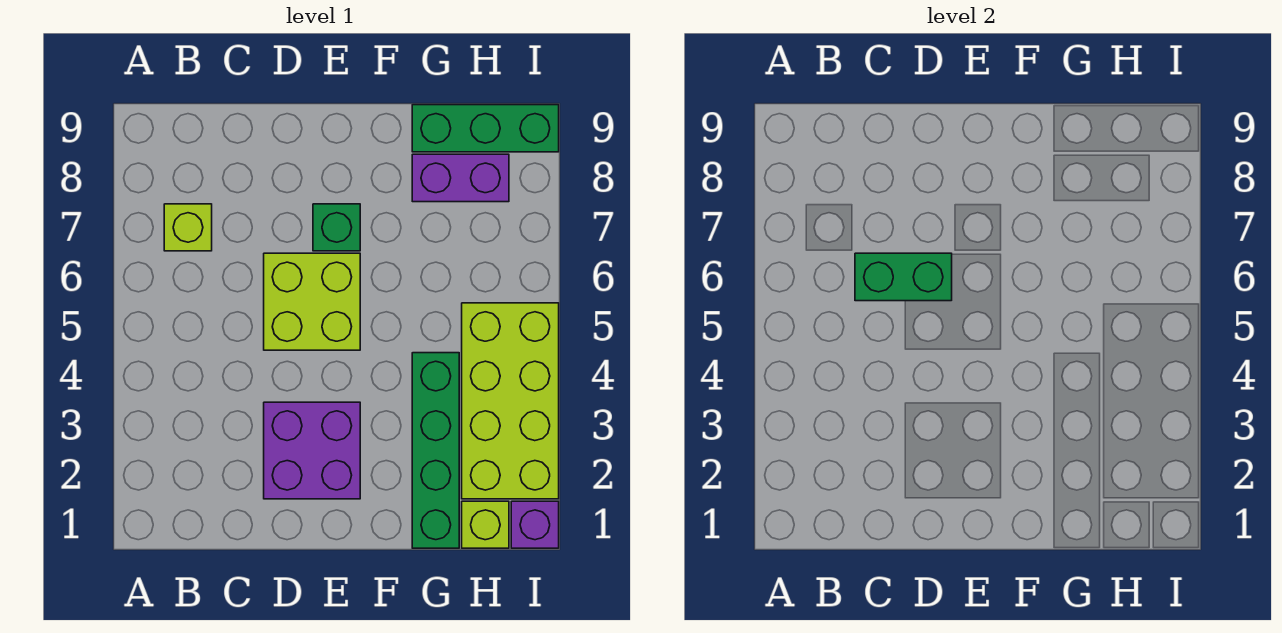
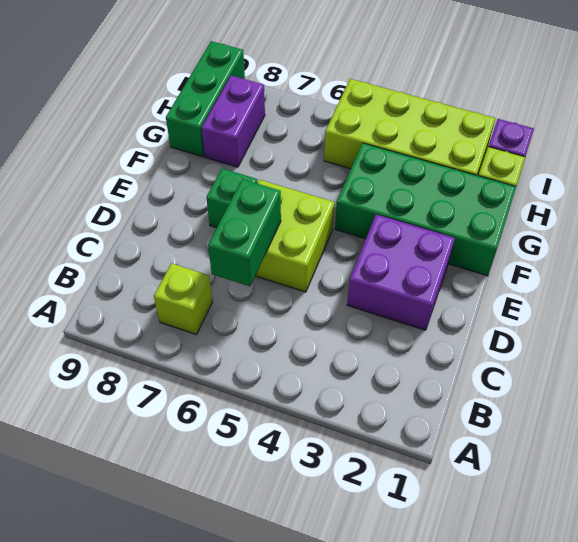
green brick G1:G4 level 1 -> green brick F1:G4 level 1

